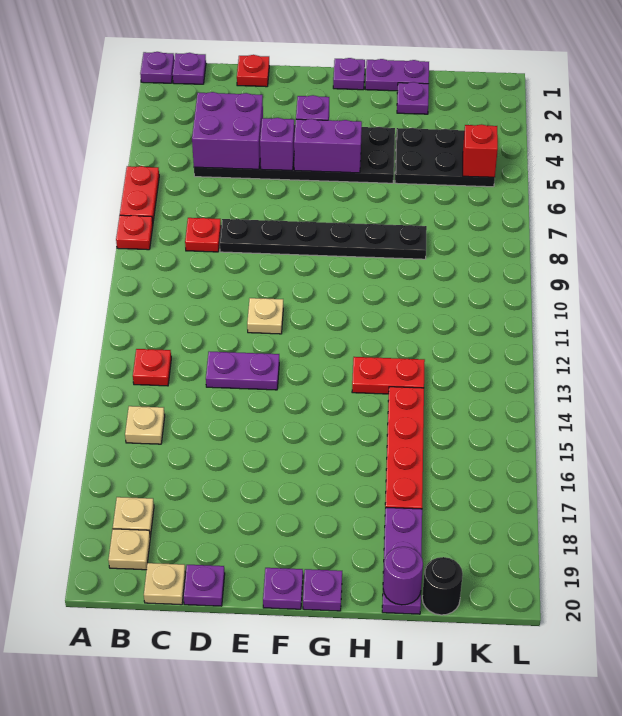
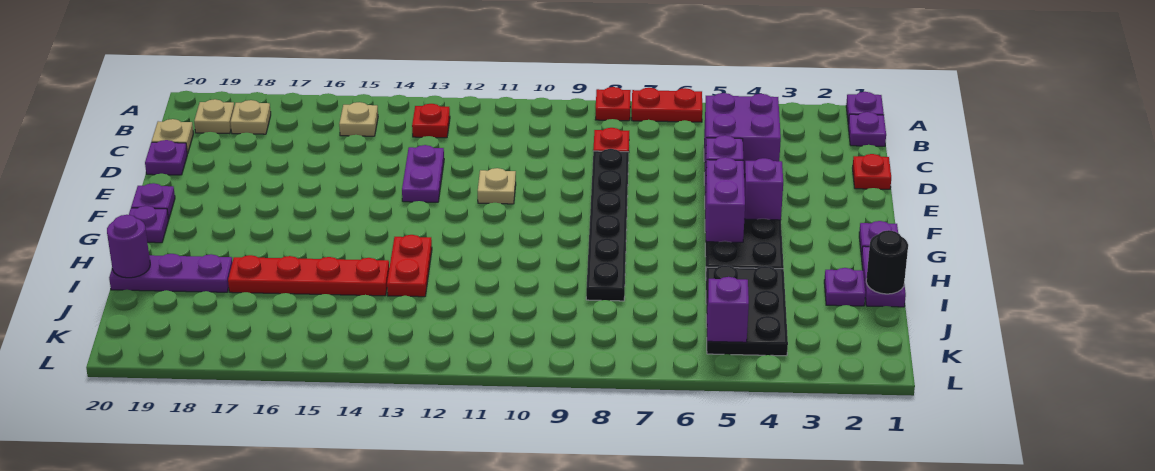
black round brick J20 level 1 -> black round brick I1 level 2
red brick K5 level 2 -> purple brick K5 level 2

